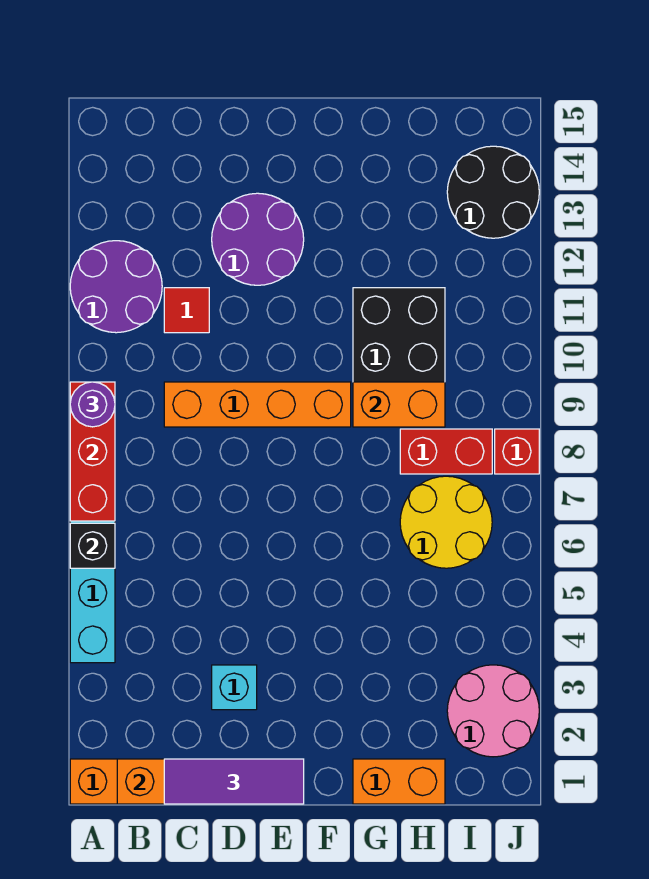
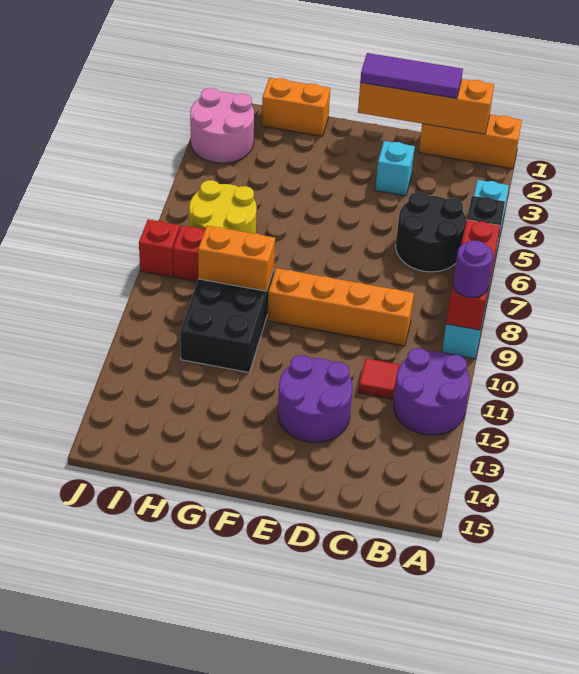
black round brick I13:J14 level 1 -> black round brick B5:C6 level 1

